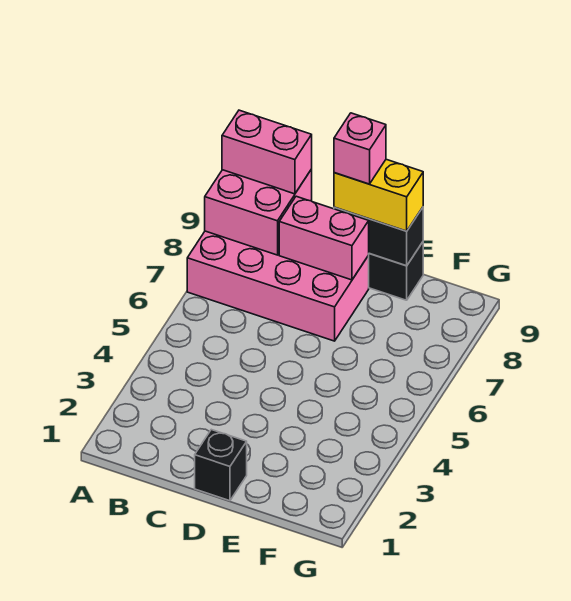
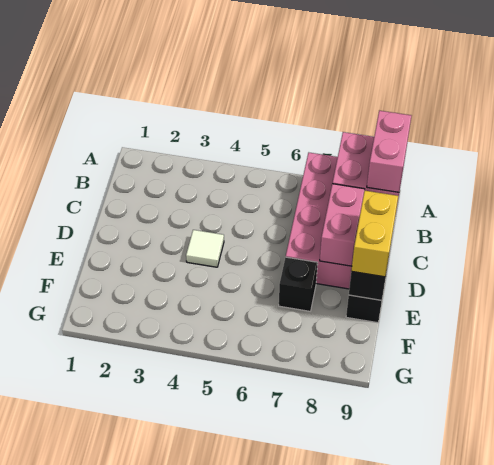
black brick D1 level 1 -> black brick E7 level 1
none -> white tile D4 level 1
pink brick D9 level 4 -> none

